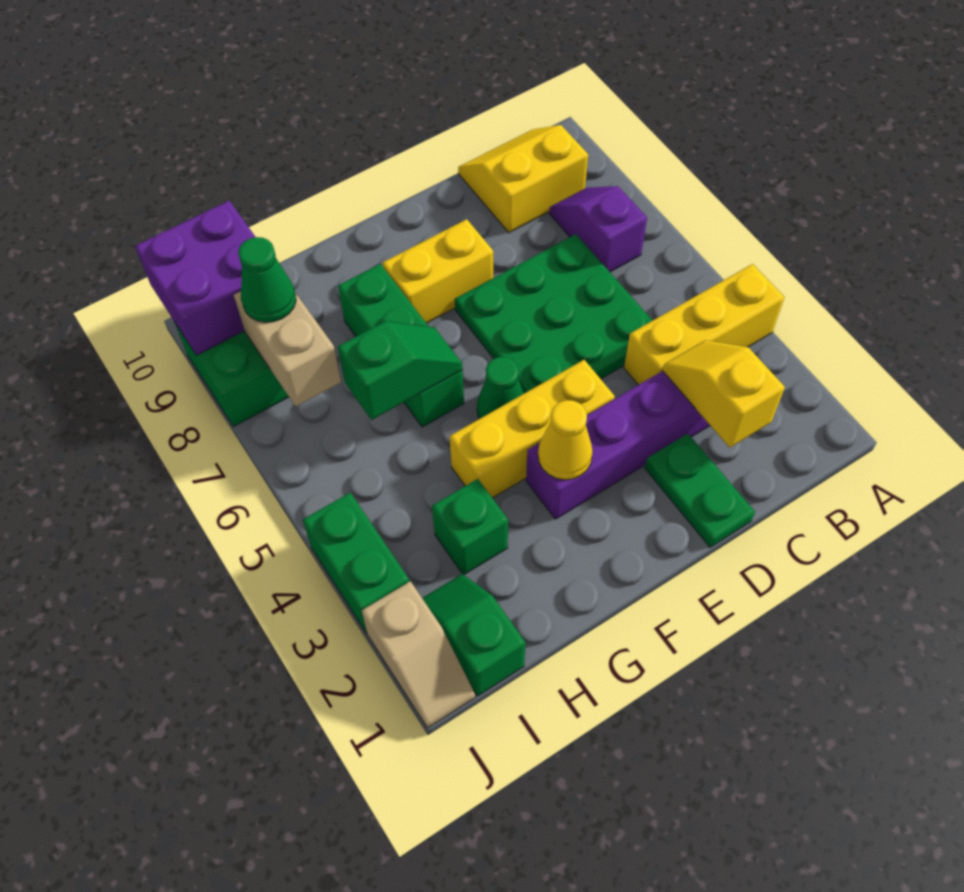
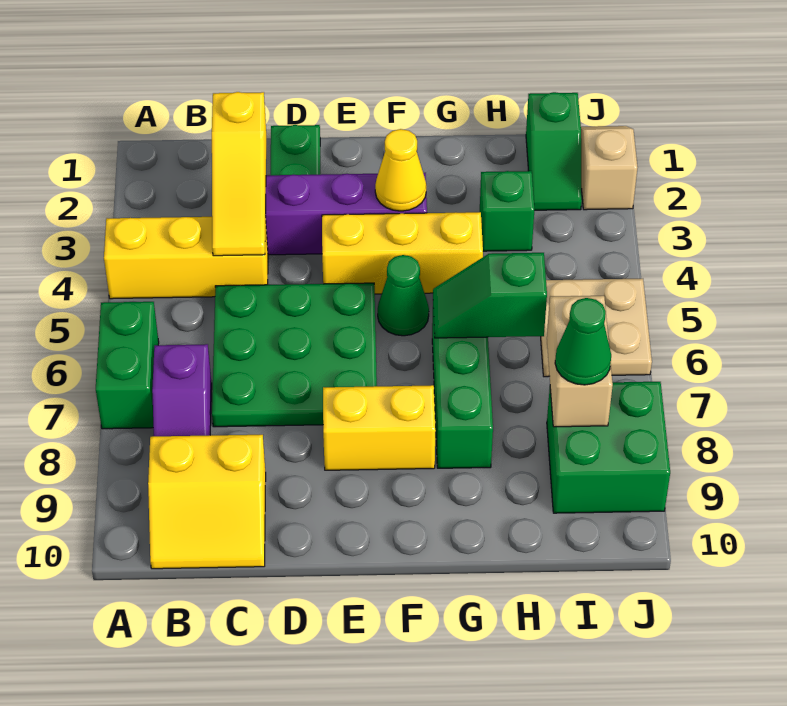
yellow slope C2:C3 level 2 top 2 -> yellow slope C2:C4 level 2 top 2
none -> tan plate I5:J6 level 1
purple brick I9:J10 level 2 -> none
green brick J3:J4 level 1 -> green brick A6:A7 level 1

